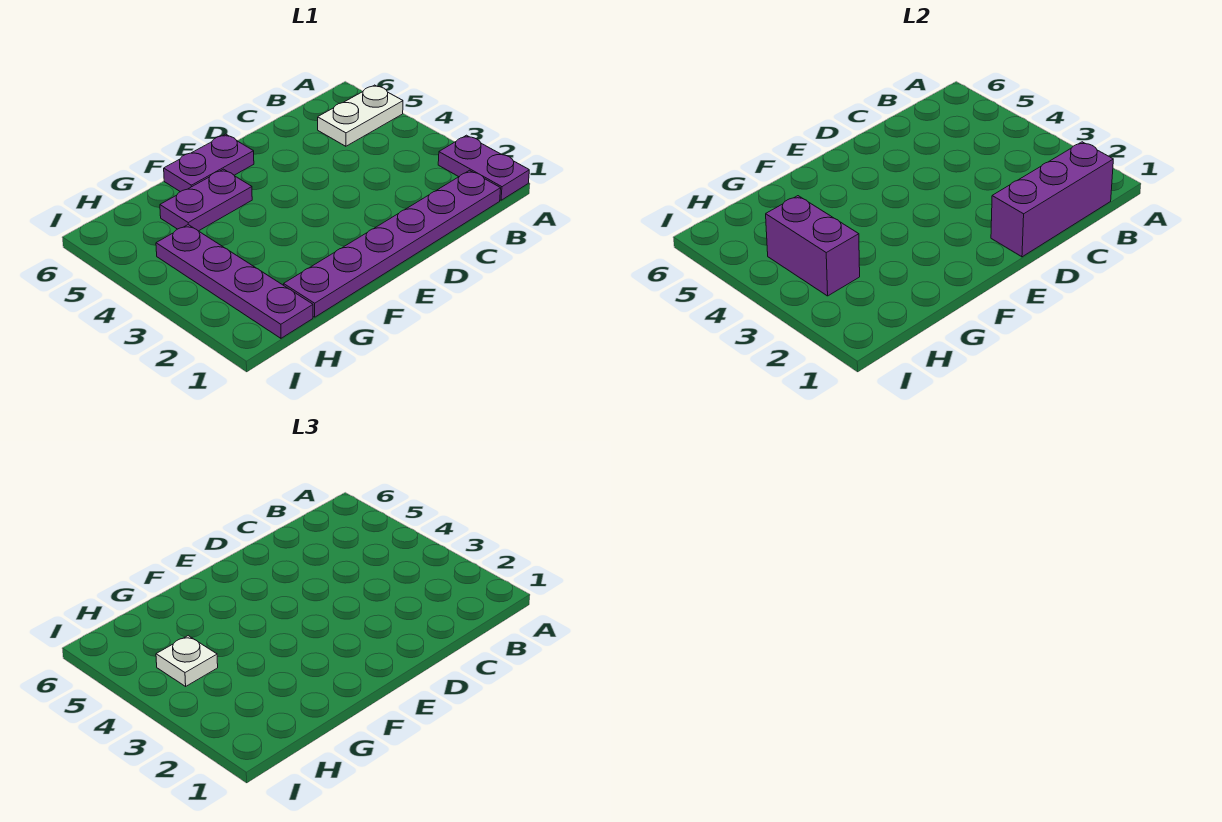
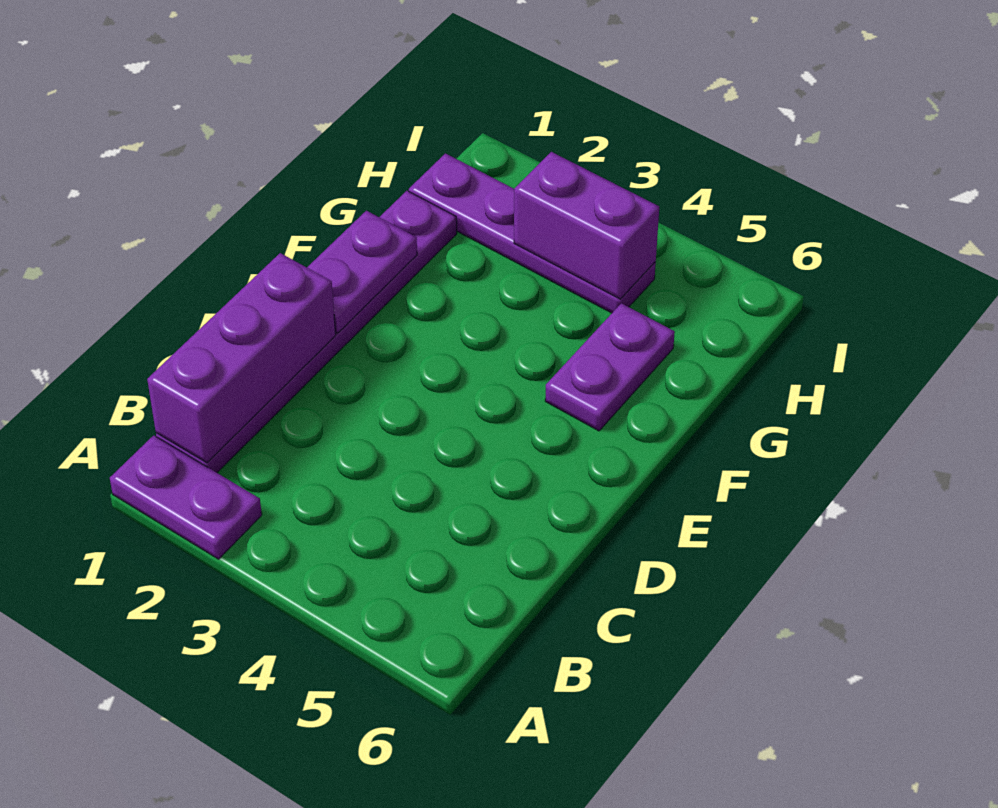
white plate A5:B5 level 1 -> none
purple plate E6:F6 level 1 -> purple plate E1:F1 level 2
white plate H4 level 3 -> none

